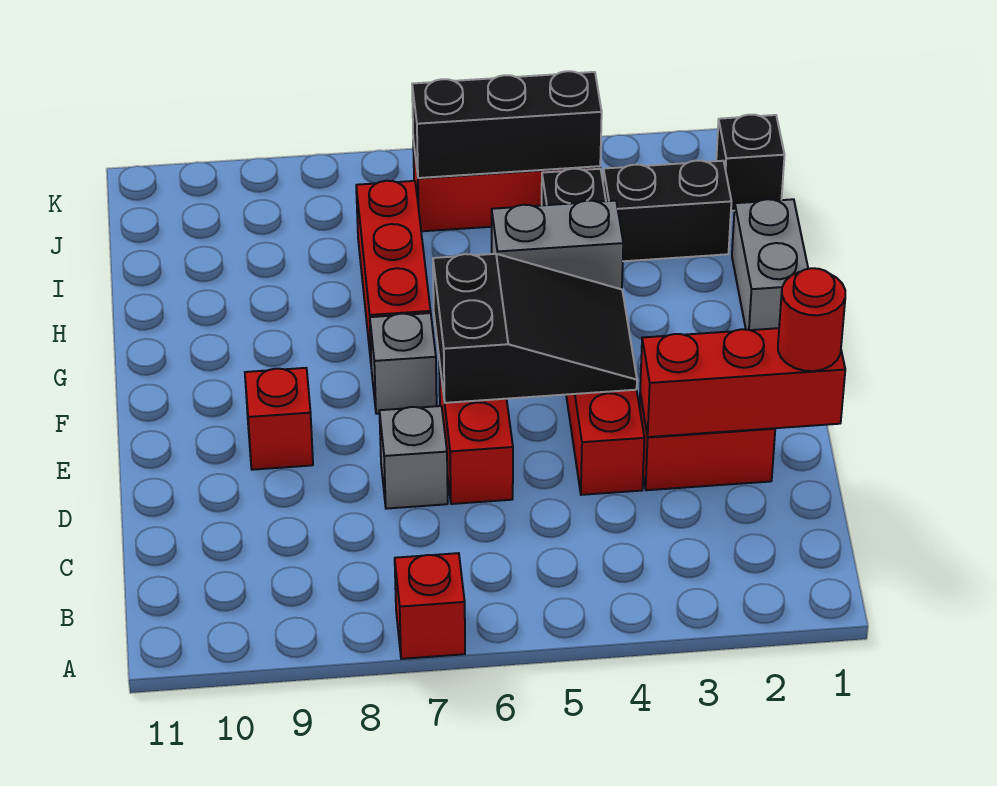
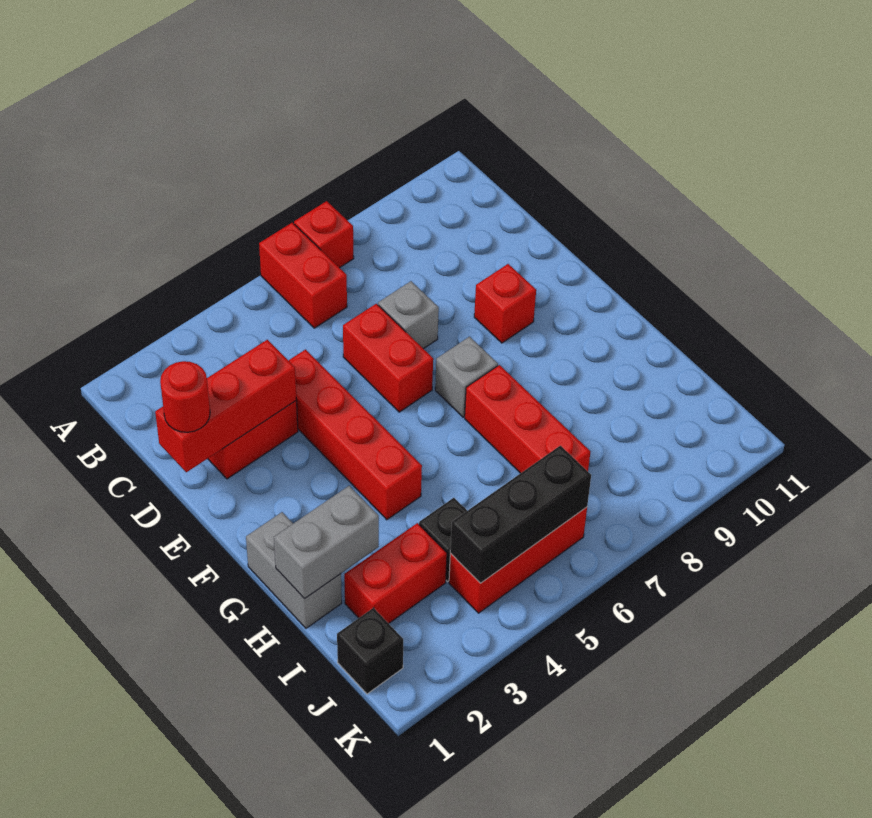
none -> red brick A6:B6 level 1
black slope E4:F6 level 2 top 6 -> none
grey brick G4:G5 level 2 -> grey brick H1:H2 level 2
black brick I2:I3 level 1 -> red brick I2:I3 level 1

